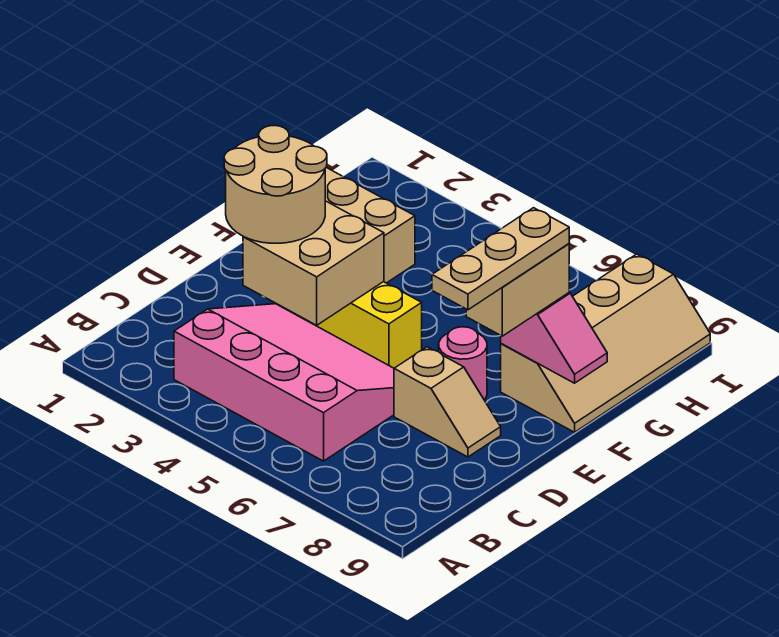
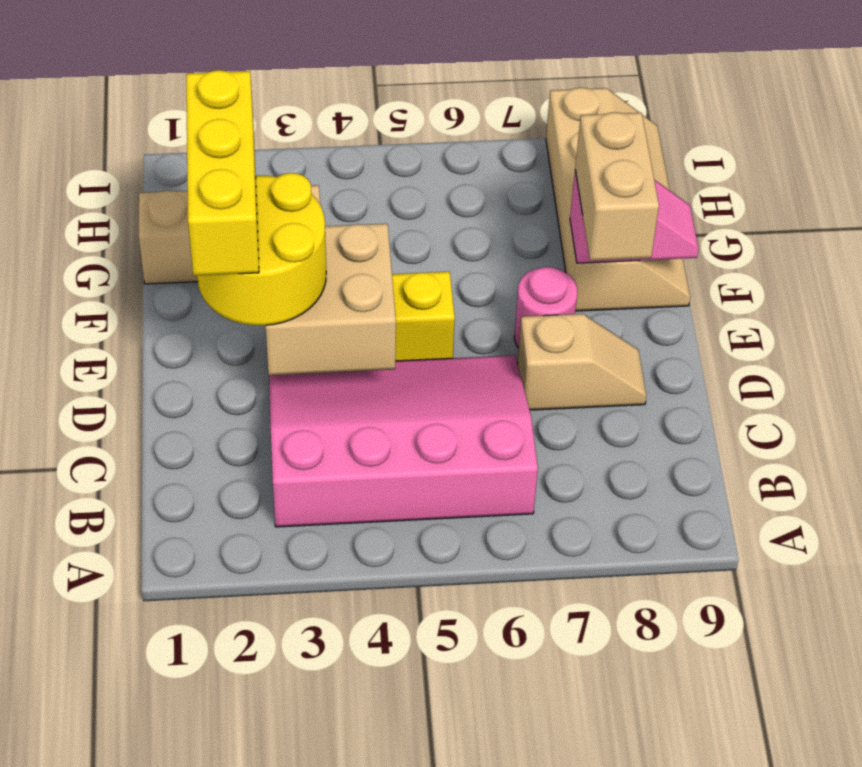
tan round brick D2:E3 level 3 -> yellow round brick D2:E3 level 3
none -> yellow brick D2:F2 level 4
tan plate D8:F8 level 4 -> none

